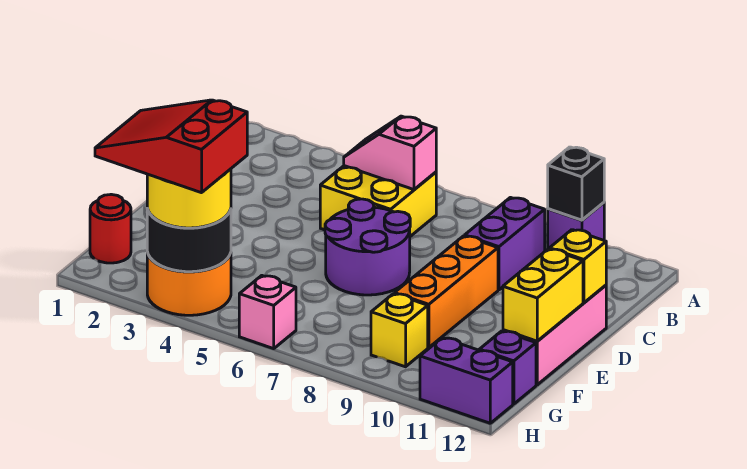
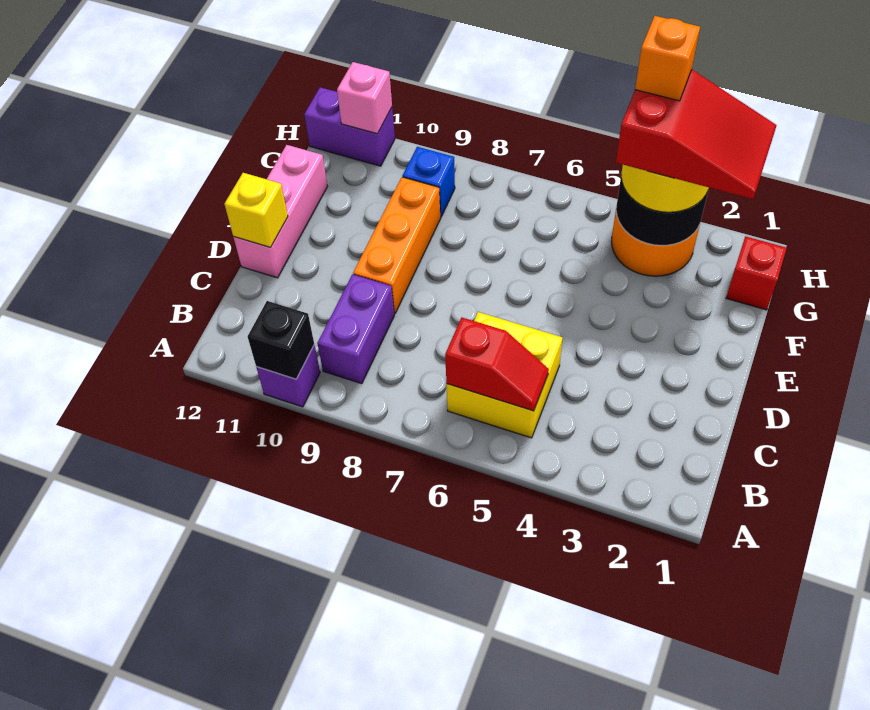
pink slope B5:B6 level 2 top 6 -> red slope B5:B6 level 2 top 6
purple round brick D6:E7 level 1 -> none
yellow brick E12:F12 level 2 -> none
red round brick G1 level 1 -> red brick G1 level 1
yellow brick G9 level 1 -> blue brick G9 level 1
purple brick G12 level 1 -> none
none -> orange brick H4 level 5
pink brick H6 level 1 -> pink brick H11 level 2

